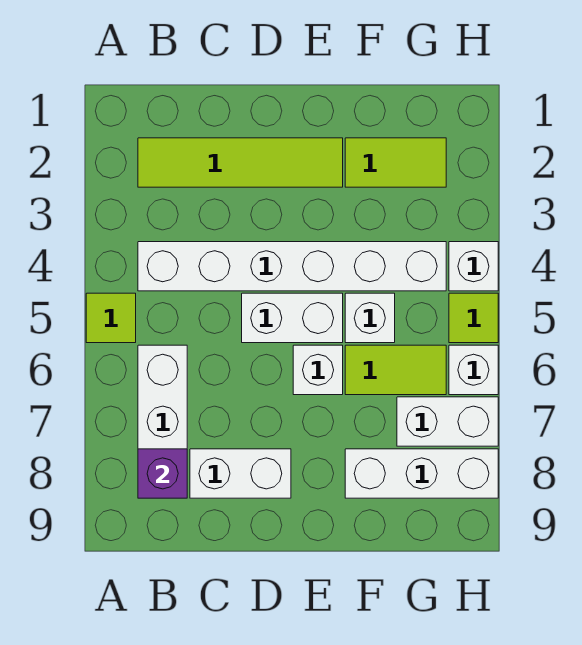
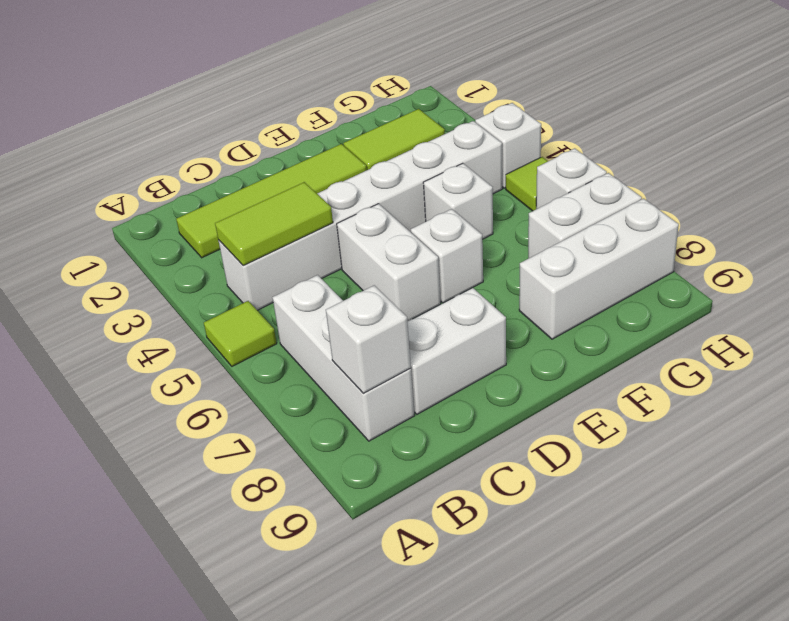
purple brick B8 level 2 -> white brick B8 level 2
white brick D5:E5 level 1 -> white brick D5:D6 level 1
lime tile F6:G6 level 1 -> lime tile B4:C4 level 2

